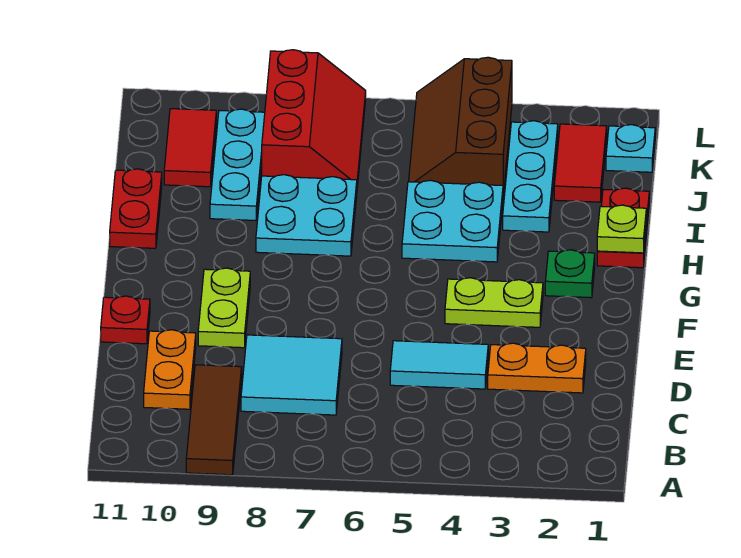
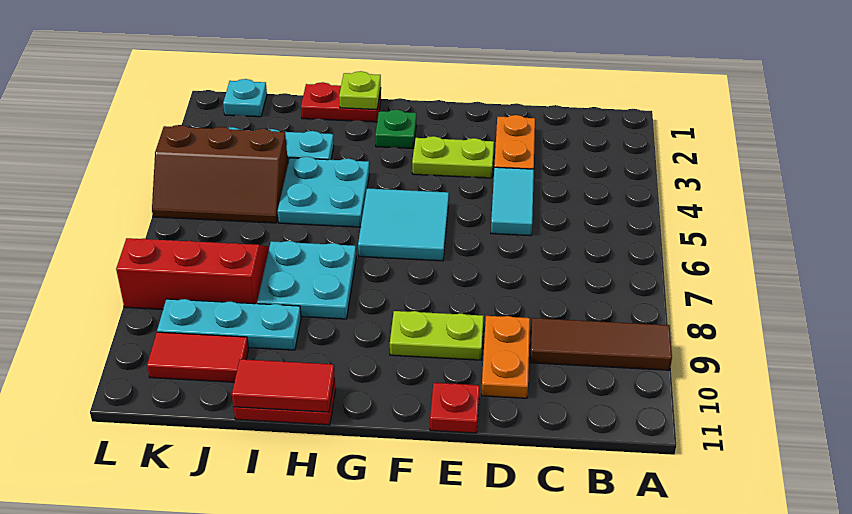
cyan tile C7:D8 level 1 -> cyan tile F5:G6 level 1
orange plate C10:D10 level 1 -> orange plate D9:D10 level 1
lime plate F3:F4 level 1 -> lime plate E3:F3 level 1
red tile J2:K2 level 1 -> red tile H11:I11 level 2

